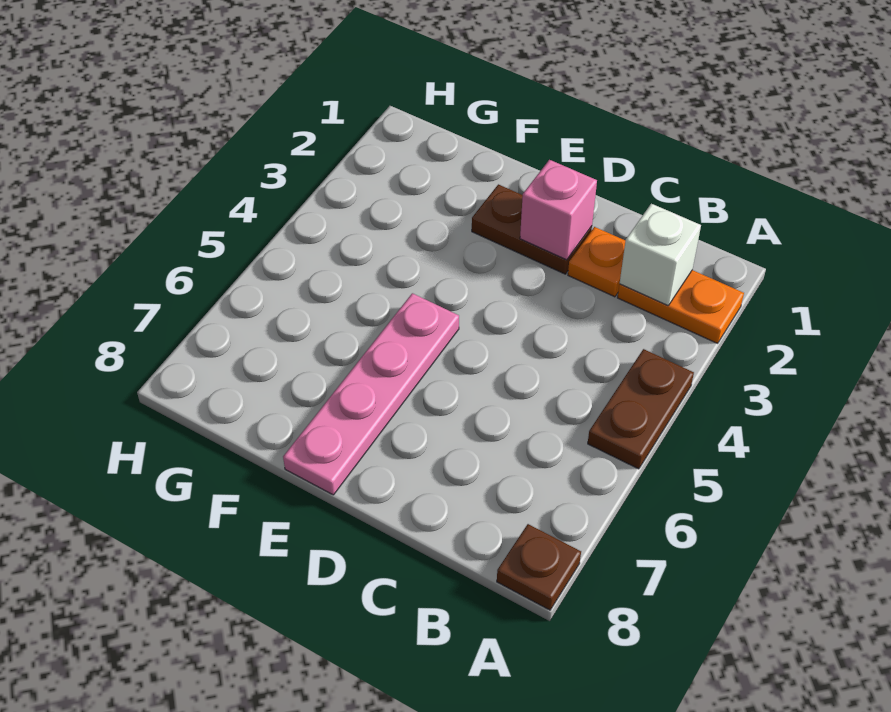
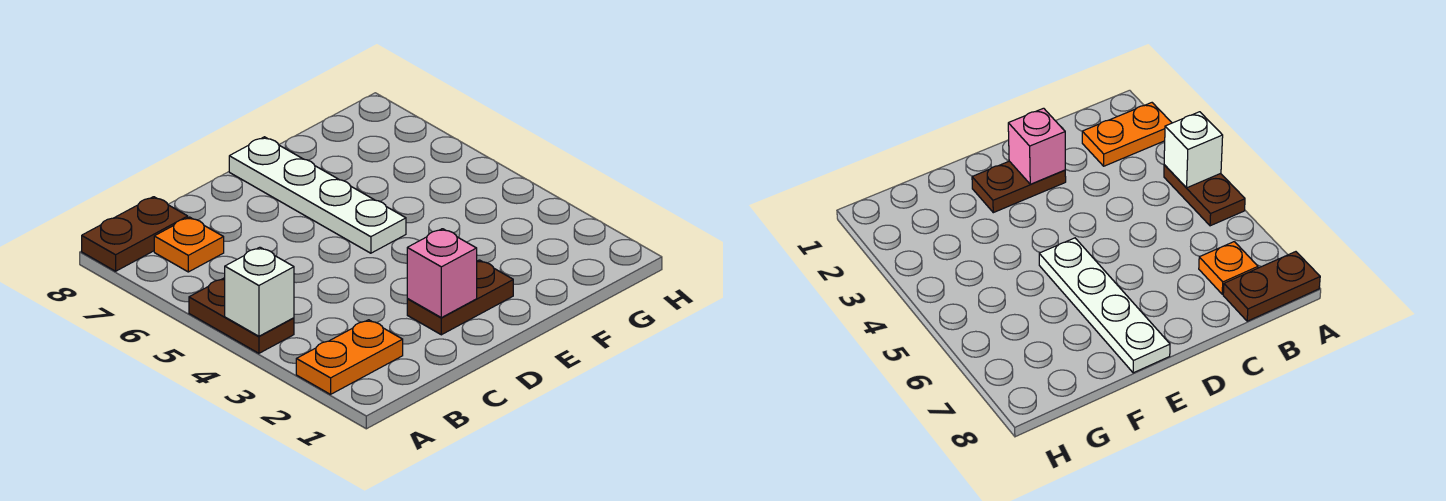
brown plate A8 level 1 -> brown plate A8:B8 level 1
white brick B2 level 2 -> white brick A4 level 2
orange plate C2 level 1 -> orange plate B7 level 1
pink plate E5:E8 level 1 -> white plate E5:E8 level 1

